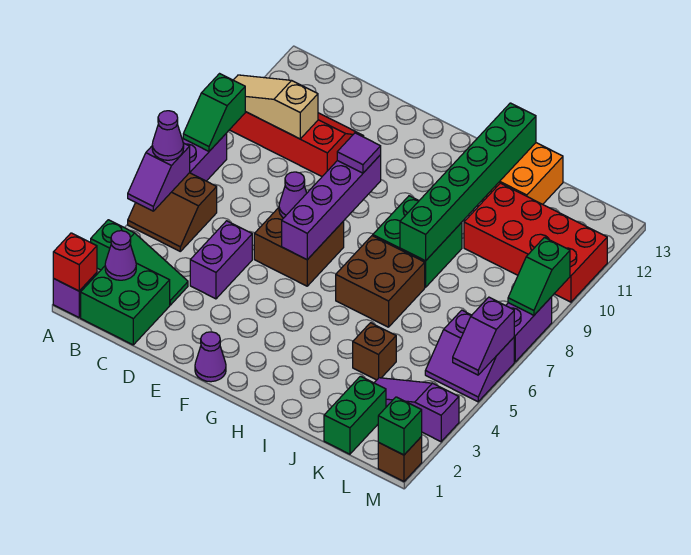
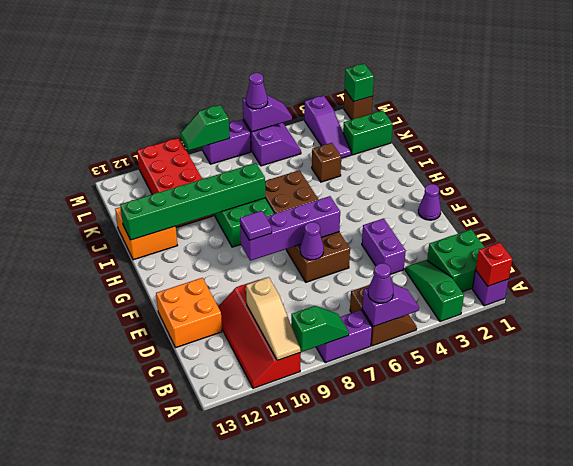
purple cone B2 level 2 -> purple cone M6 level 3
purple brick D4:D5 level 1 -> purple brick D4:E4 level 1
none -> orange brick D12:E13 level 1
green slope M8:M9 level 2 top 9 -> green slope M8:M9 level 2 top 8

